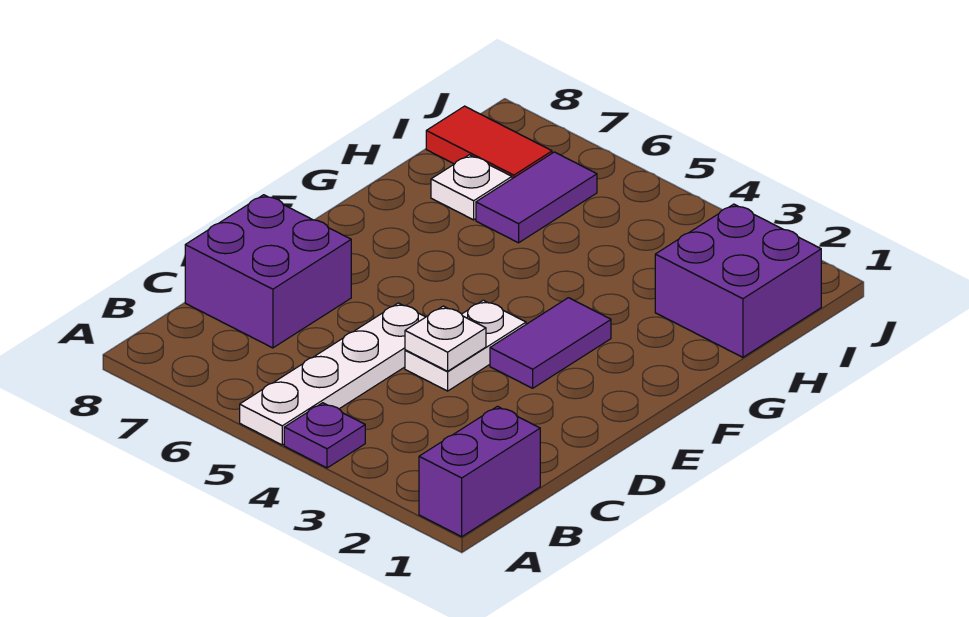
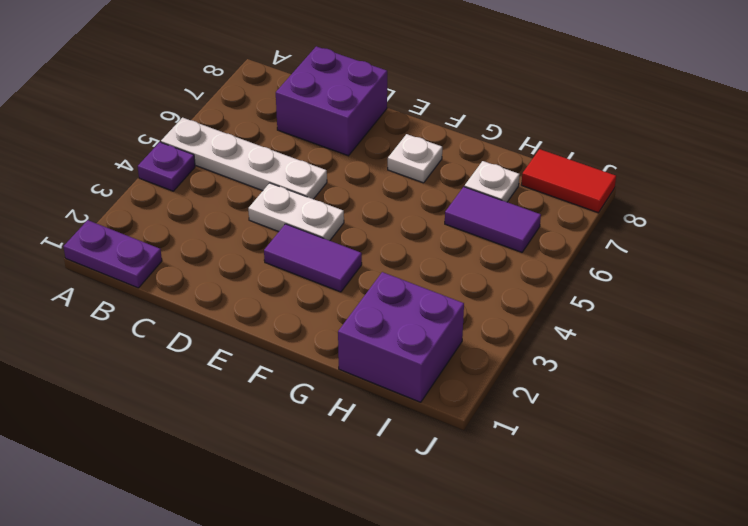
purple brick A1:B1 level 1 -> purple plate A1:B1 level 1
white plate D4 level 2 -> white plate F7 level 1
red tile I7:I8 level 1 -> red tile I8:J8 level 1

